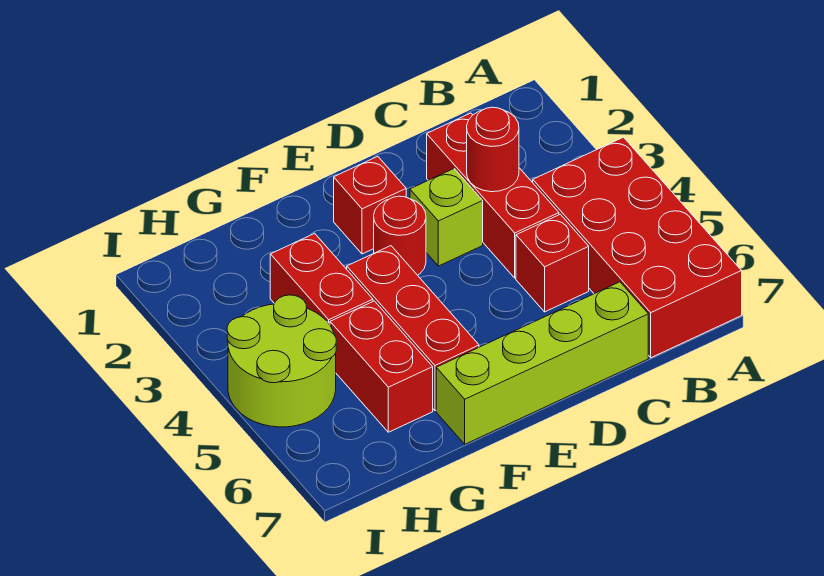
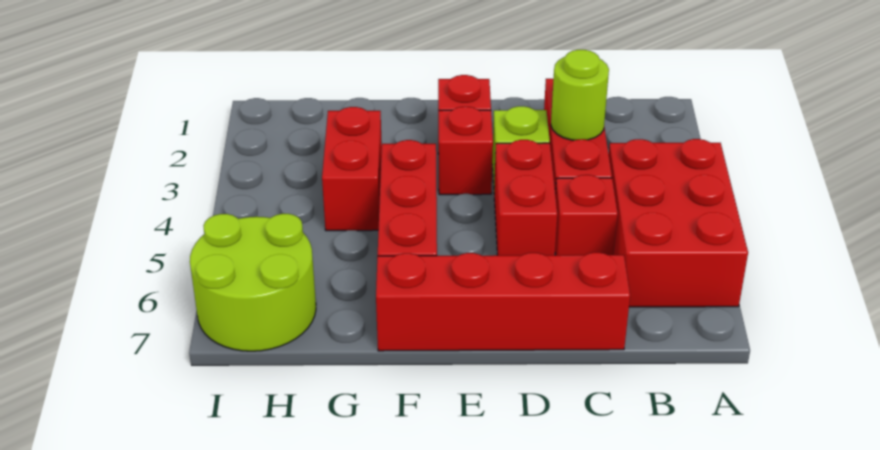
red brick A4:B7 level 1 -> red brick A4:B6 level 1
red round brick C3 level 2 -> lime round brick C3 level 2
lime brick C7:F7 level 1 -> red brick C7:F7 level 1
red round brick E3 level 1 -> red brick E3 level 1
red brick G5:G6 level 1 -> red brick D4:D5 level 1
lime round brick H4:I5 level 1 -> lime round brick H6:I7 level 1

